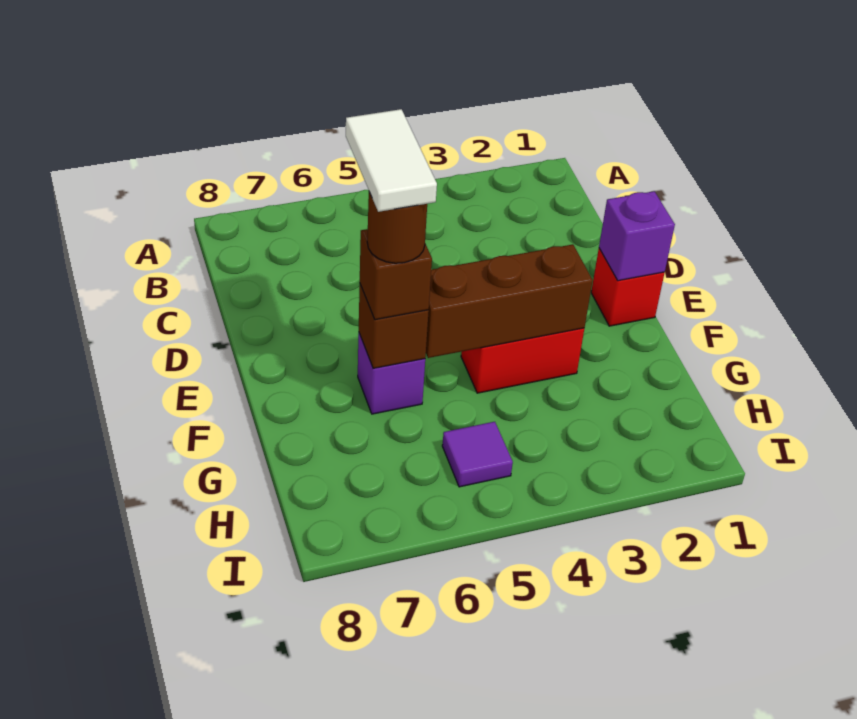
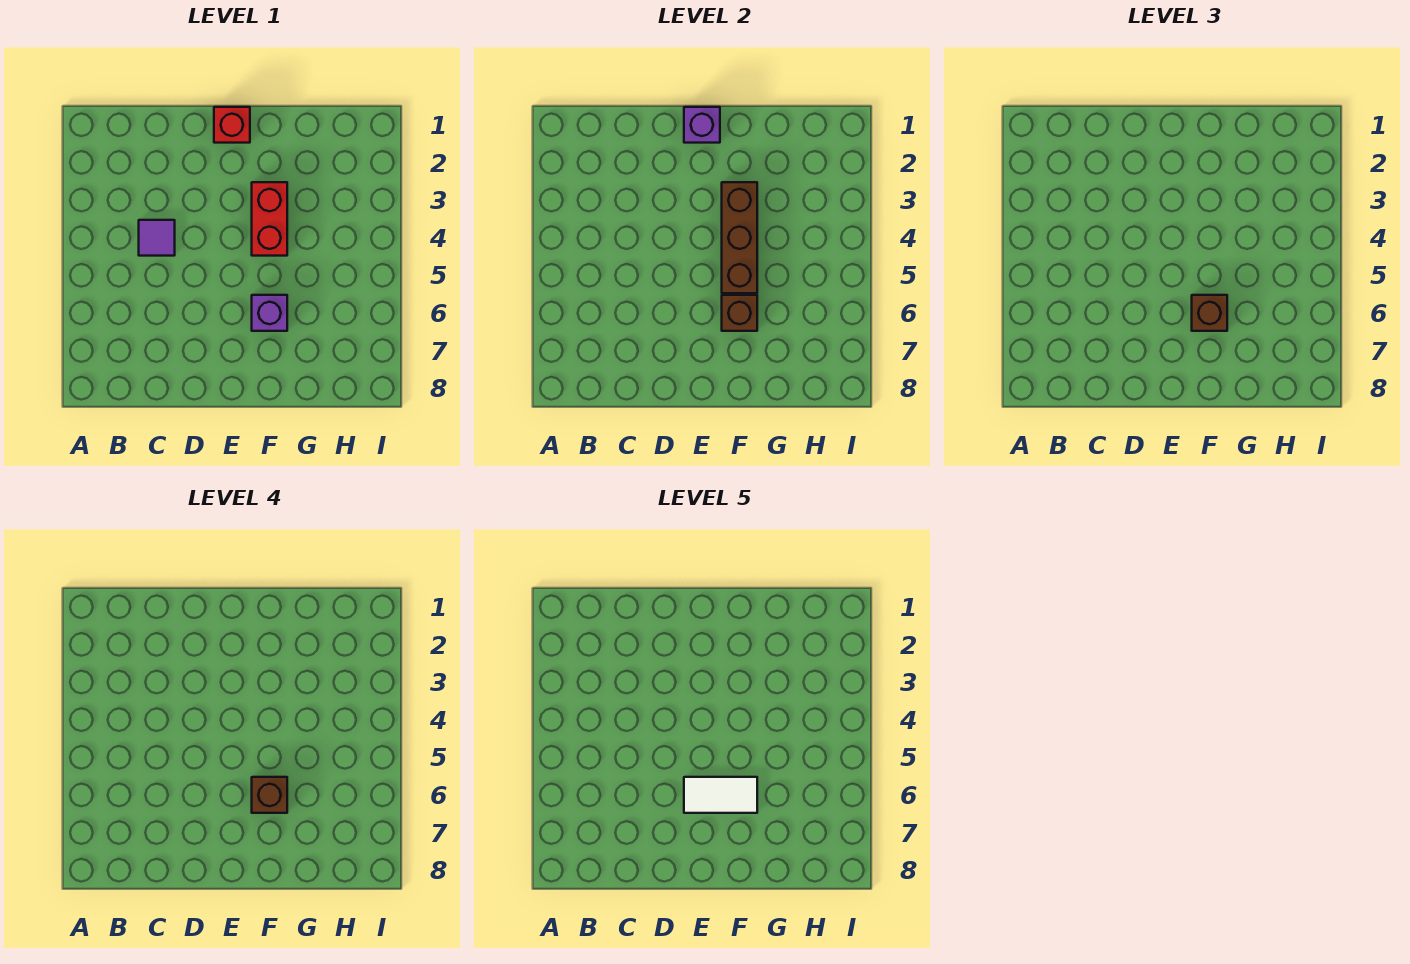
brown round brick F6 level 4 -> brown brick F6 level 4
purple tile H5 level 1 -> purple tile C4 level 1

